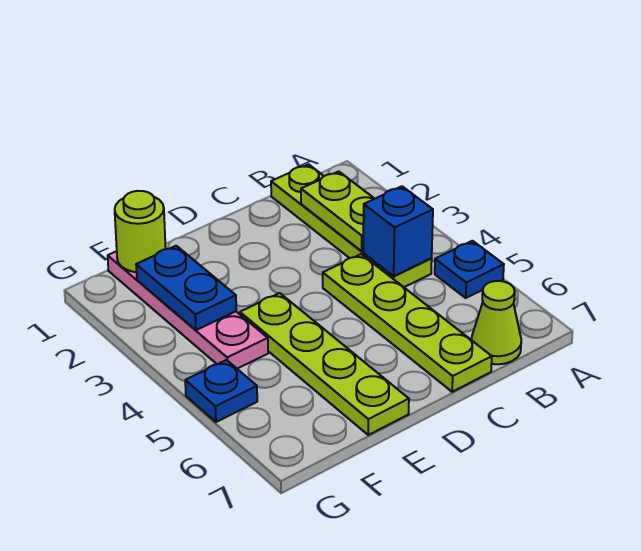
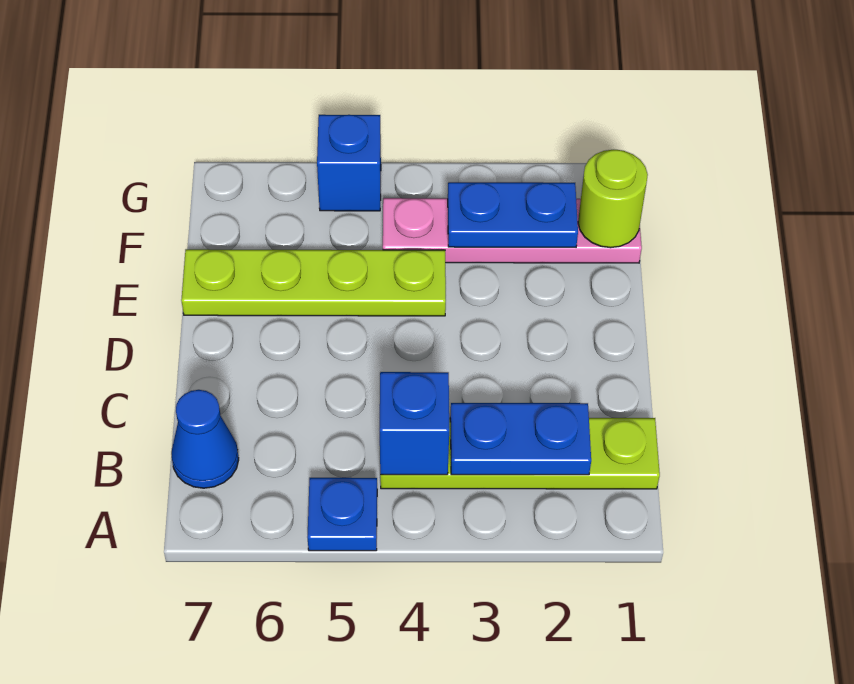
lime plate B2:B3 level 2 -> blue plate B2:B3 level 2
lime cone B7 level 1 -> blue cone B7 level 1
lime plate C4:C7 level 1 -> none
blue plate G5 level 1 -> blue brick G5 level 1

